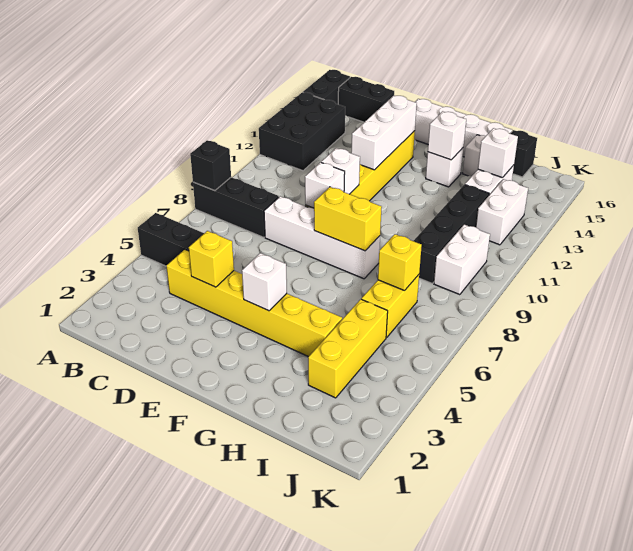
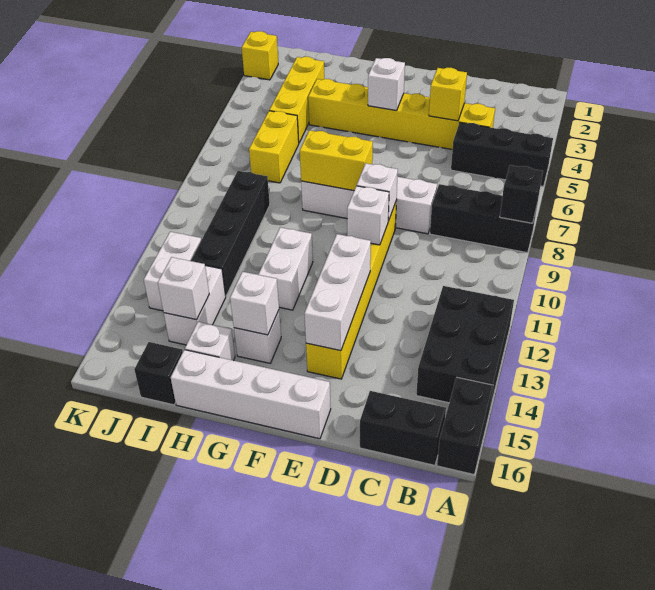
yellow brick I7 level 2 -> yellow brick K2 level 1
white brick J9:J10 level 1 -> white brick G11:G12 level 1

